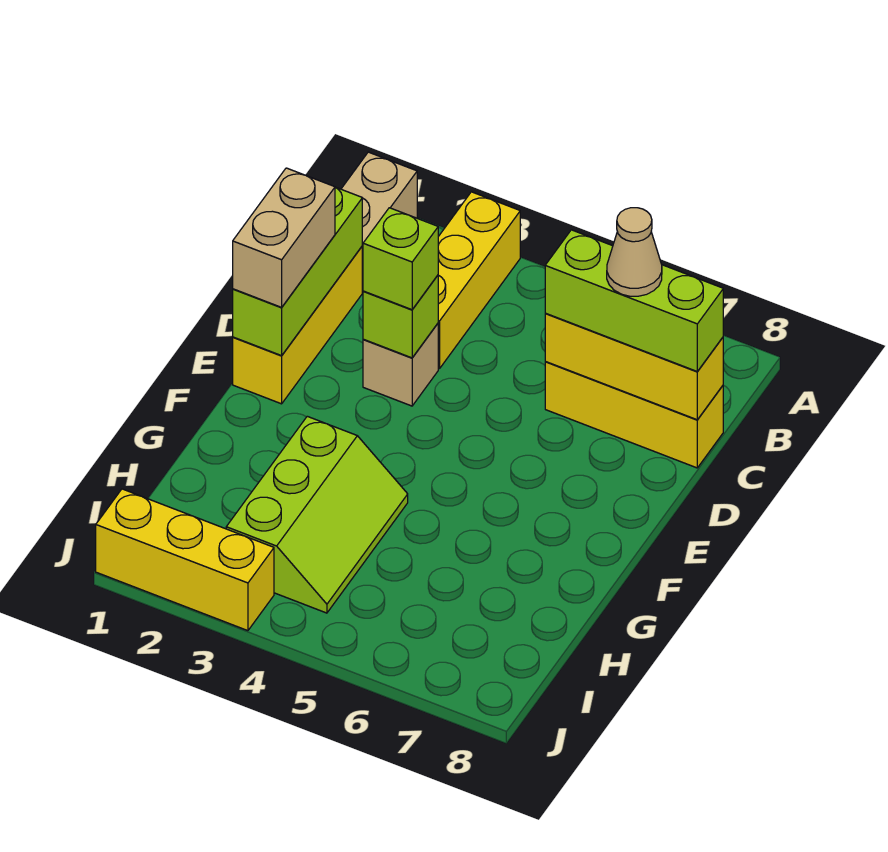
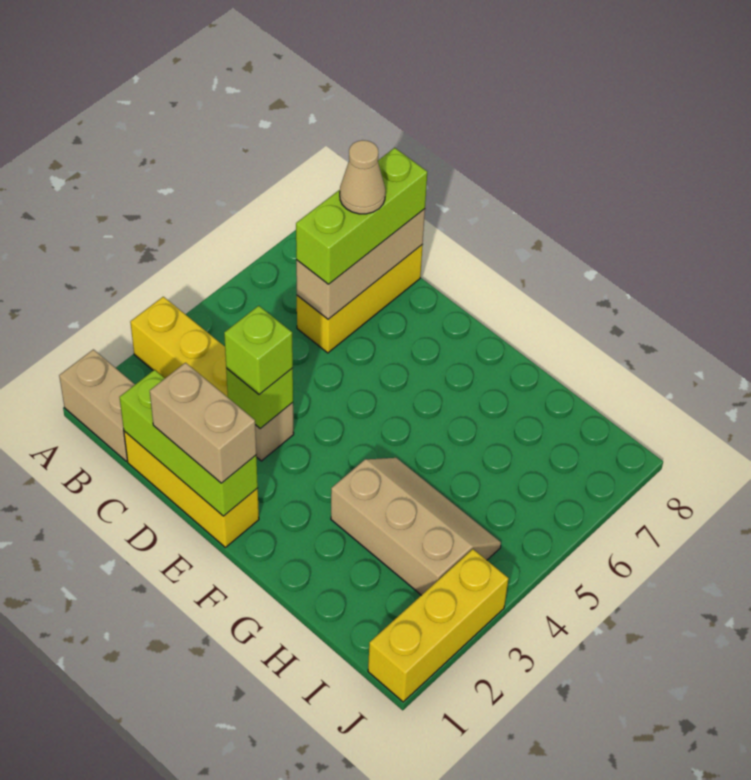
yellow brick C6:C8 level 2 -> tan brick C6:C8 level 2
lime slope G3:I4 level 1 top 3 -> tan slope G3:I4 level 1 top 3

